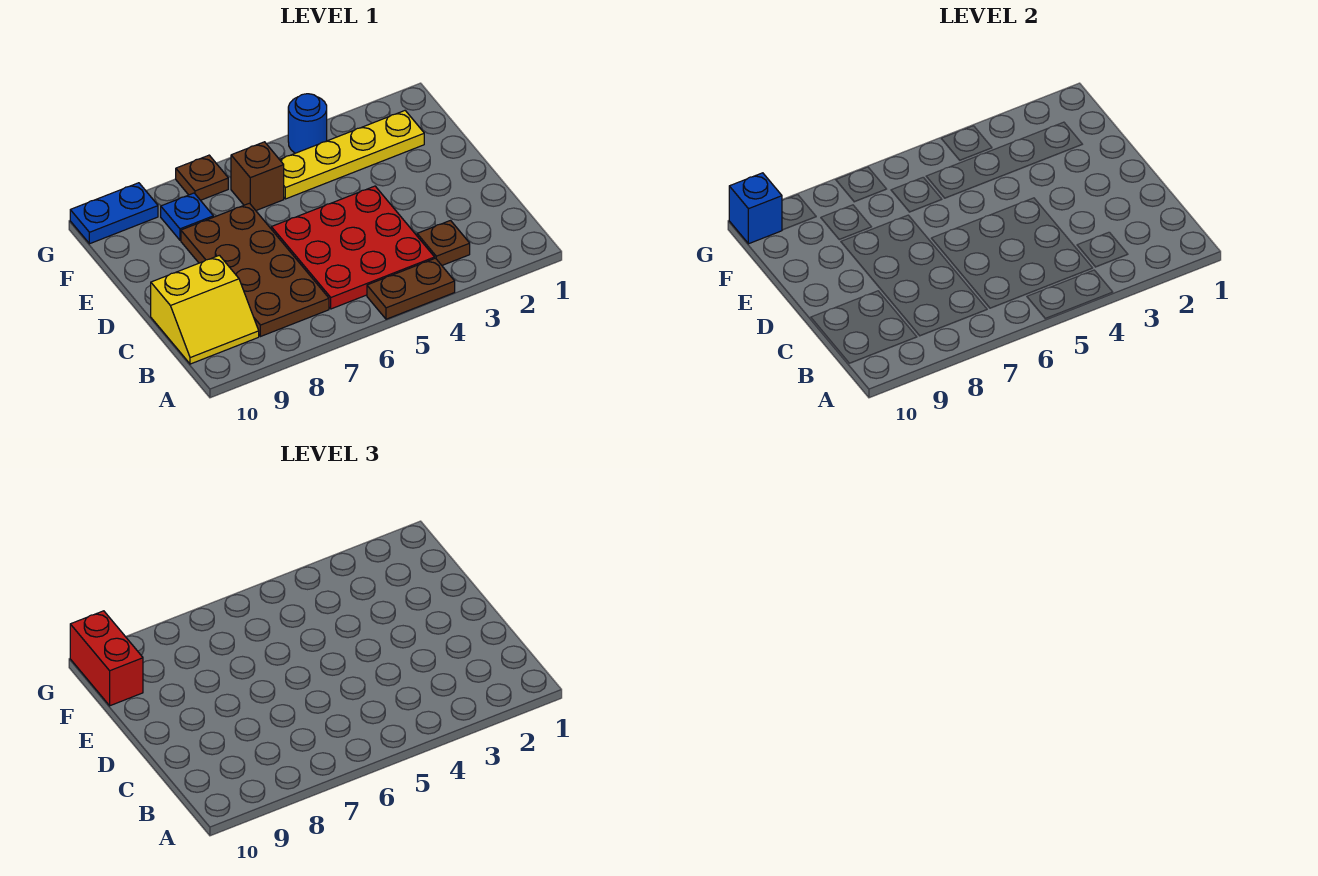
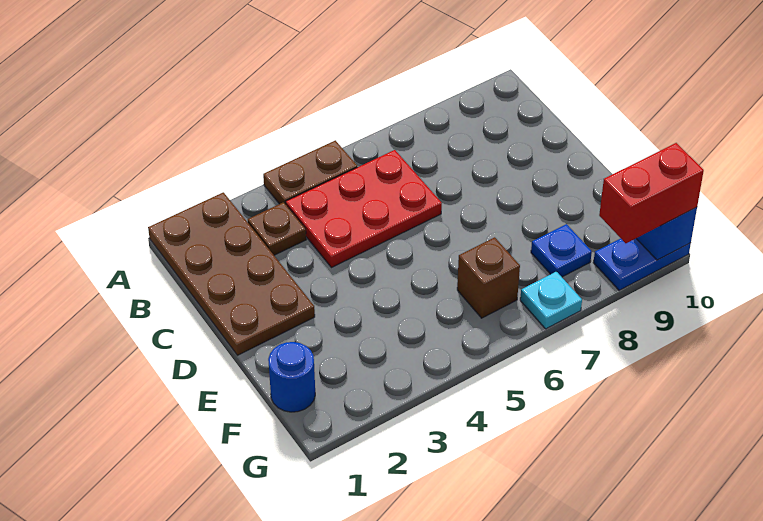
red plate B4:D6 level 1 -> red plate B4:C6 level 1
brown plate B7:E8 level 1 -> brown plate A1:D2 level 1
yellow slope B9:C10 level 1 top C -> none
yellow plate F2:F5 level 1 -> none
red brick F10:G10 level 3 -> red brick G9:G10 level 3
blue round brick G4 level 1 -> blue round brick F1 level 1
brown plate G7 level 1 -> cyan plate G7 level 1

